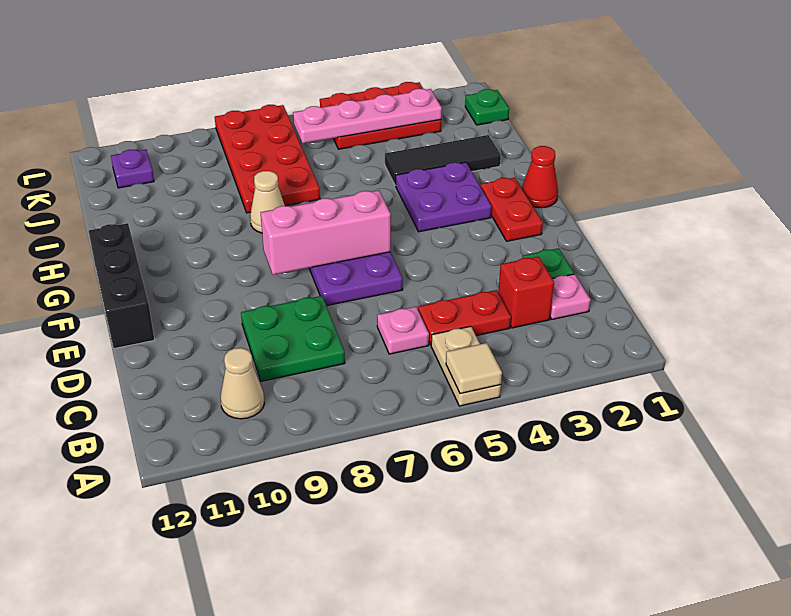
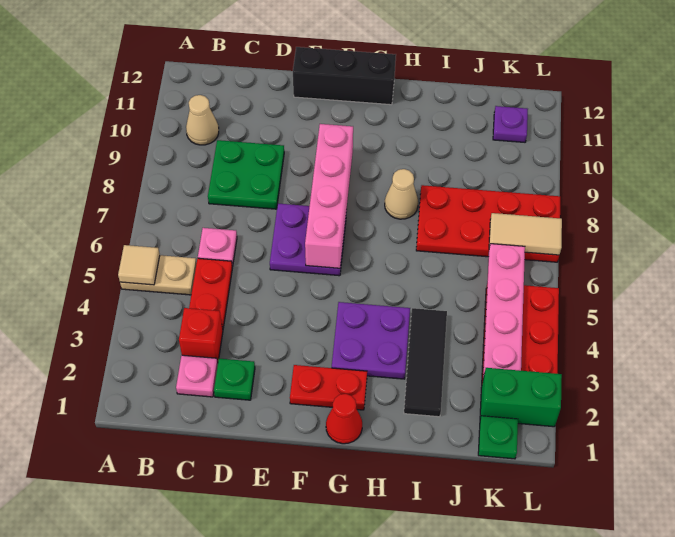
pink brick F6:F8 level 2 -> pink brick F6:F9 level 2
none -> green brick K2:L2 level 1
none -> tan tile K7:L7 level 2

